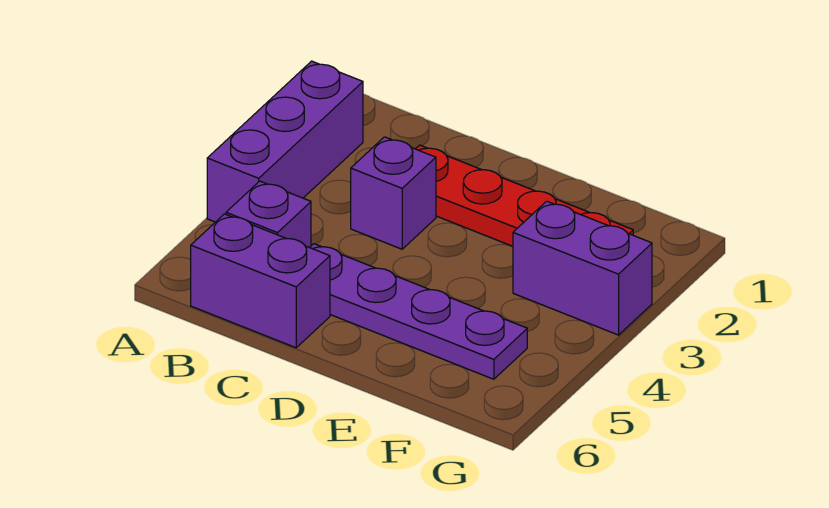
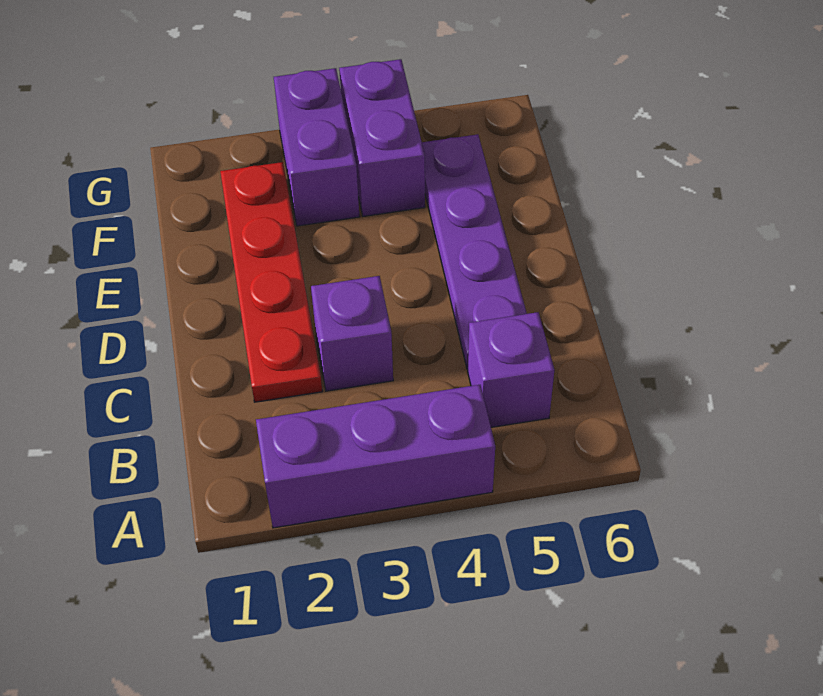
purple brick B6:C6 level 1 -> purple brick F4:G4 level 1

